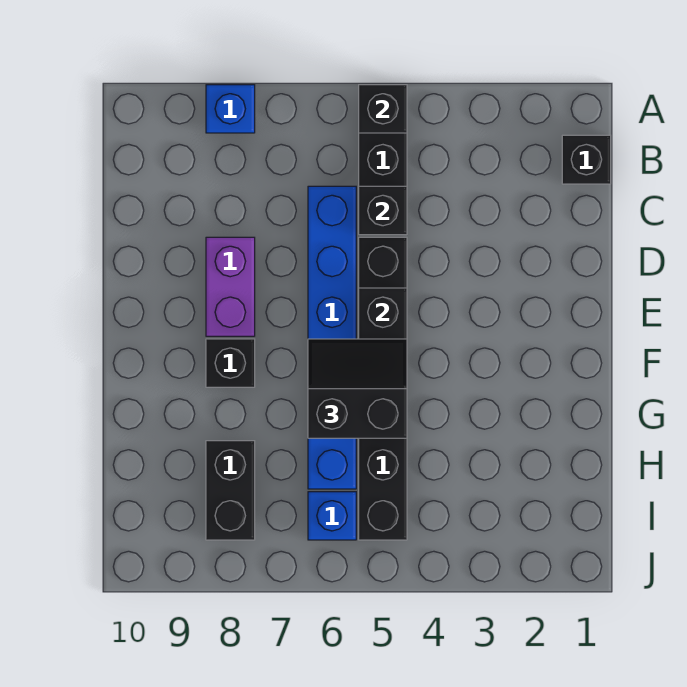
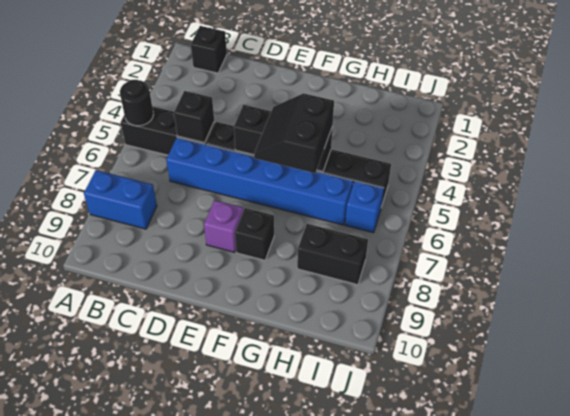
black brick A5 level 2 -> black round brick A5 level 2
blue brick A8 level 1 -> blue brick A8:B8 level 1
purple brick D8:E8 level 1 -> purple brick E8 level 1

